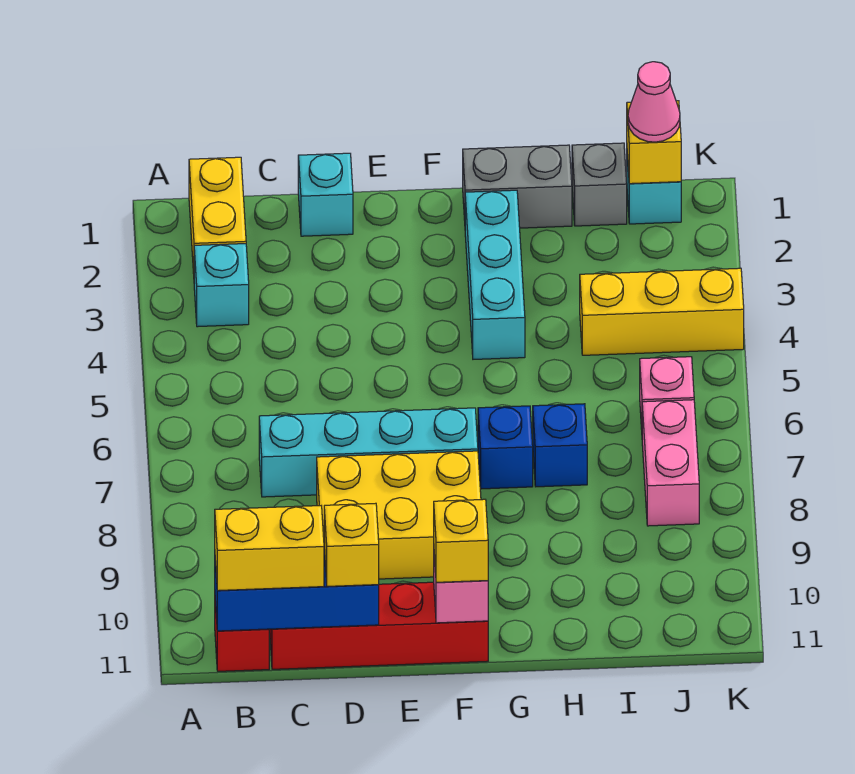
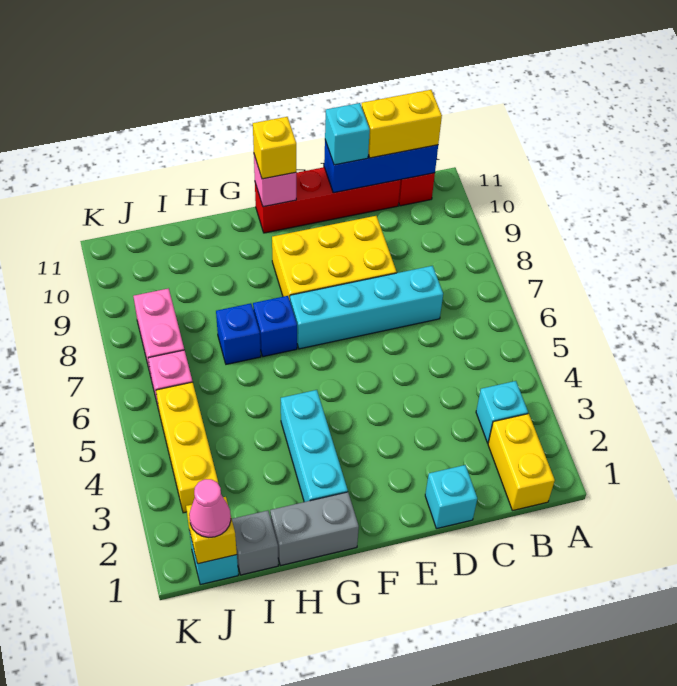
yellow brick D11 level 3 -> cyan brick D11 level 3
yellow brick I4:K4 level 1 -> yellow brick J3:J5 level 1

